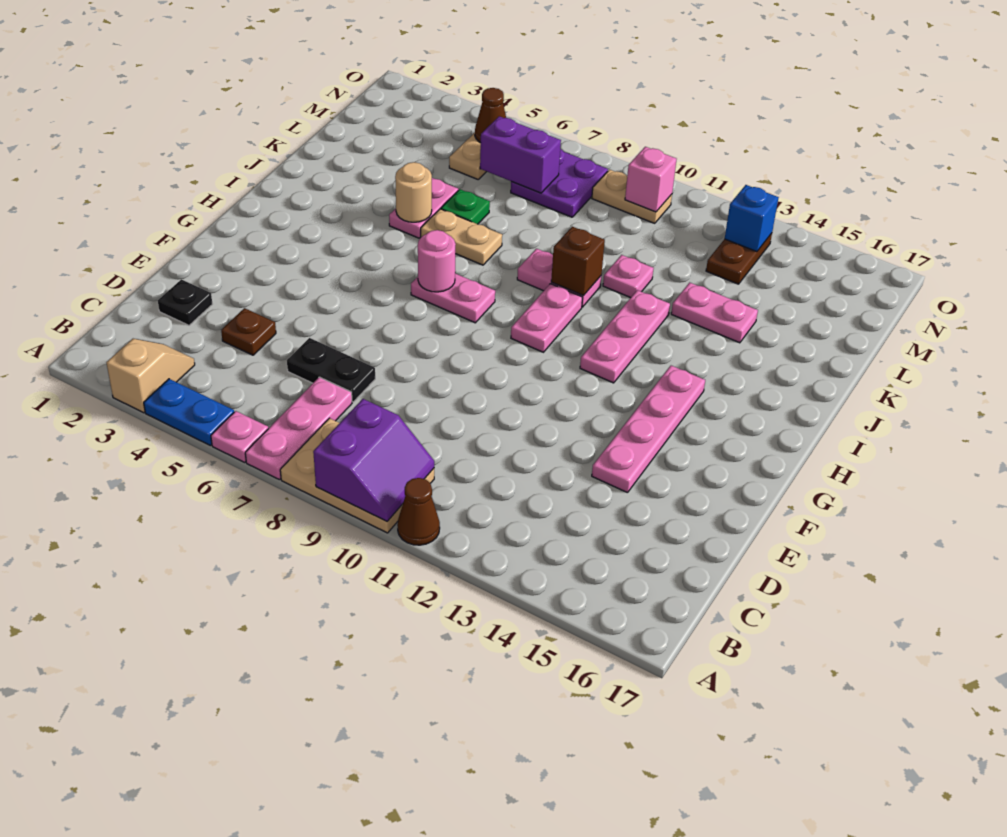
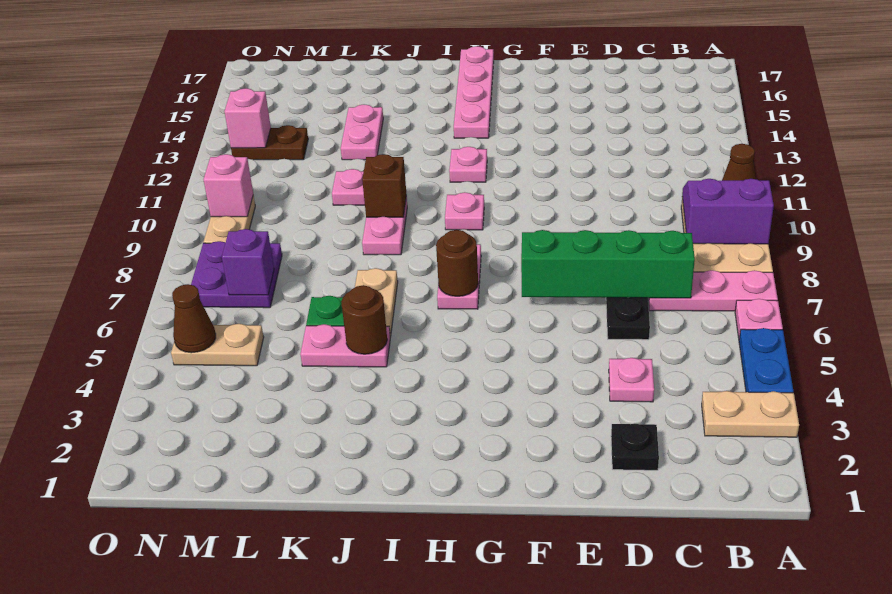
tan slope A3:B3 level 1 top A -> tan plate A3:B3 level 1
none -> green brick C7:F7 level 2
brown plate D4 level 1 -> pink plate D4 level 1
pink plate E14:H14 level 1 -> pink plate H14:H17 level 1
pink round brick H7 level 2 -> brown round brick H7 level 2
pink plate H10:I10 level 1 -> pink plate H10 level 1
pink plate H12:J12 level 1 -> pink plate H12 level 1
tan round brick J5 level 2 -> brown round brick J5 level 2
purple brick M6:M7 level 2 -> purple brick M7 level 2
blue brick N13 level 2 -> pink brick N13 level 2

